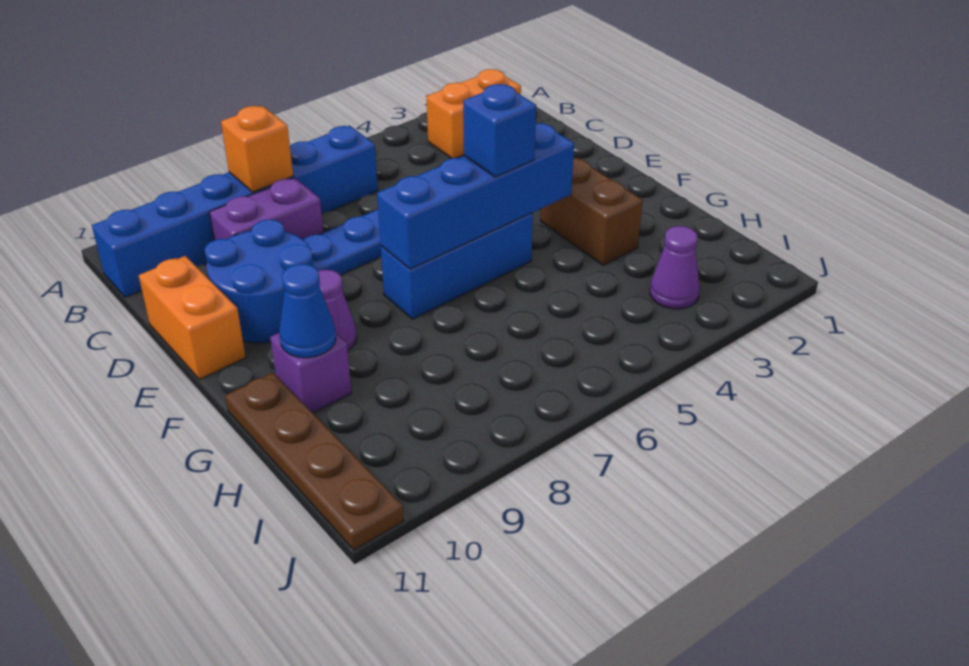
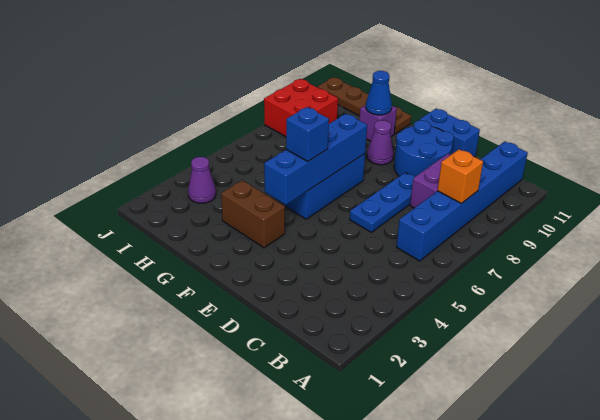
orange brick B2:B3 level 1 -> none
orange brick D11:E11 level 1 -> blue brick D11:E11 level 1
none -> red brick I8:J9 level 1

